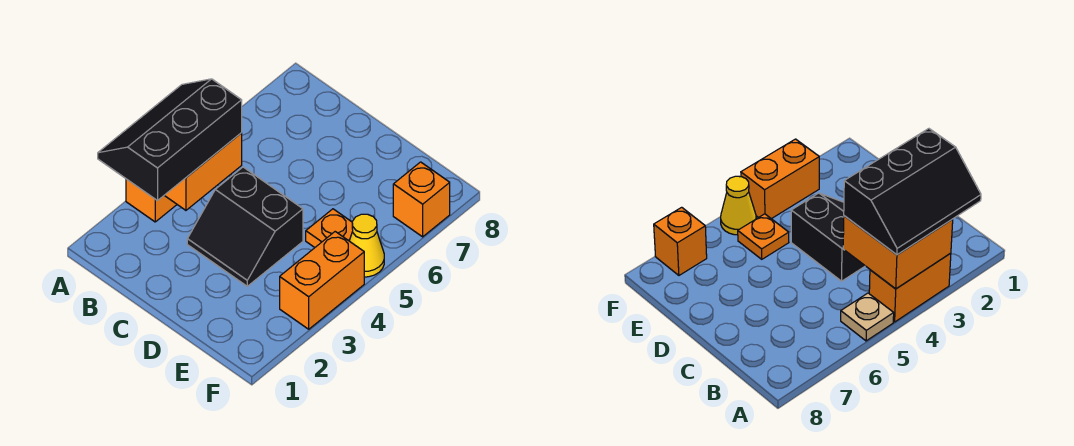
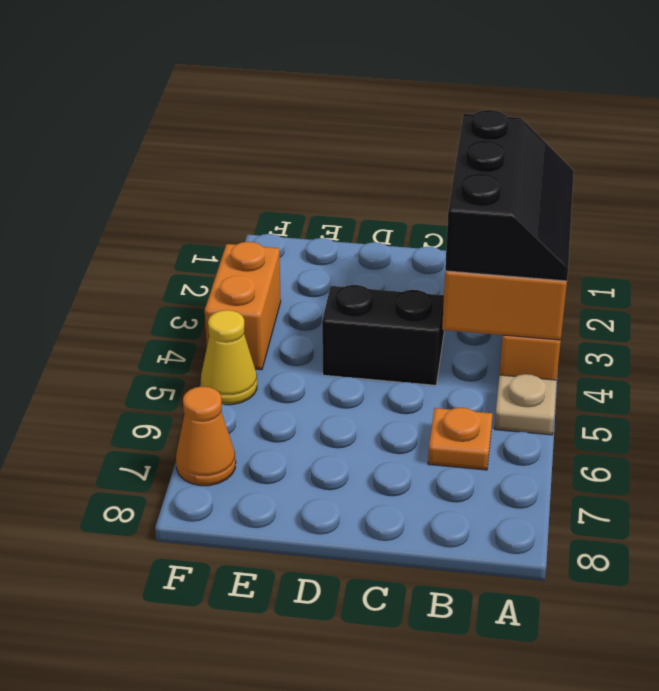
orange plate E5 level 1 -> orange plate B6 level 1
orange brick F7 level 1 -> orange cone F7 level 1

